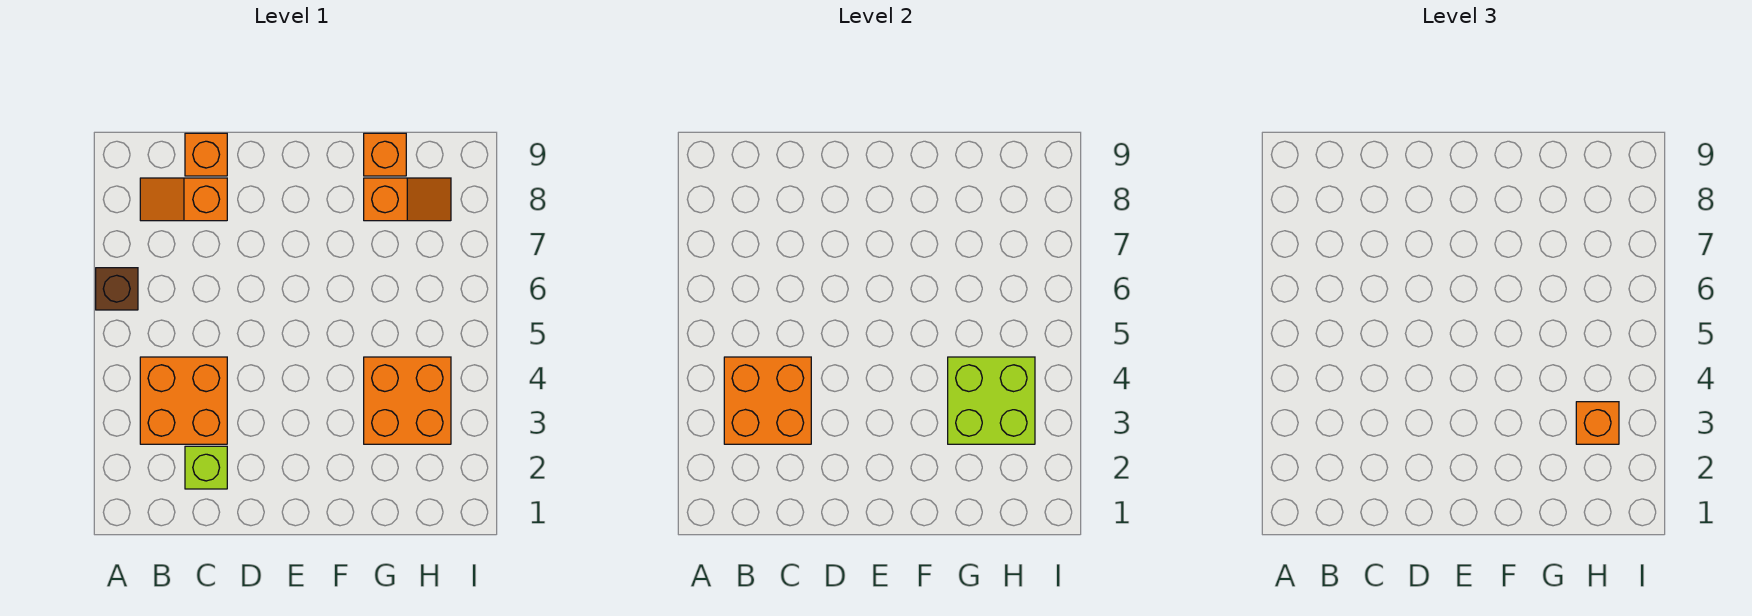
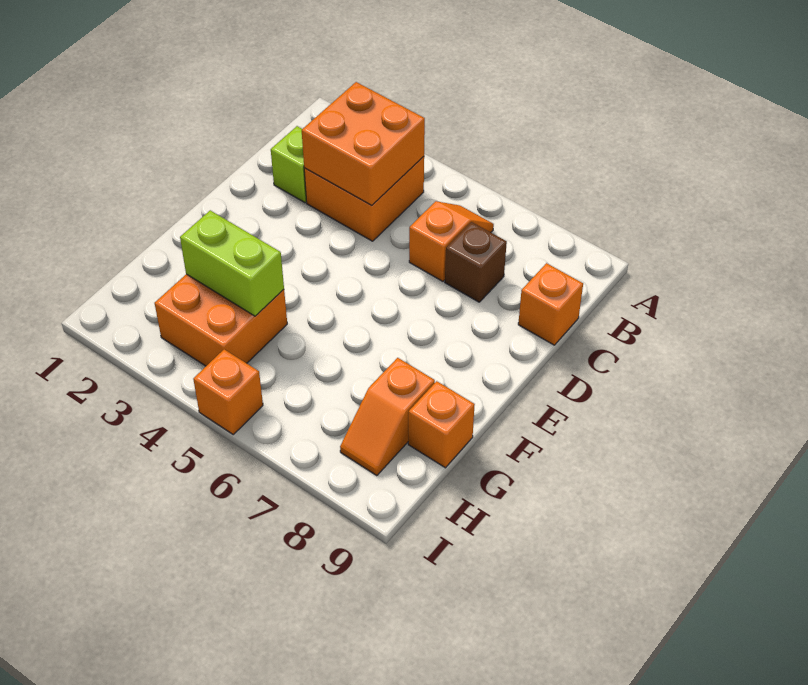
brown brick A6 level 1 -> brown brick C7 level 1
orange slope B8:C8 level 1 top C -> orange slope B6:C6 level 1 top C
lime brick G3:H4 level 2 -> lime brick G3:G4 level 2
orange brick H3 level 3 -> orange brick I5 level 1

